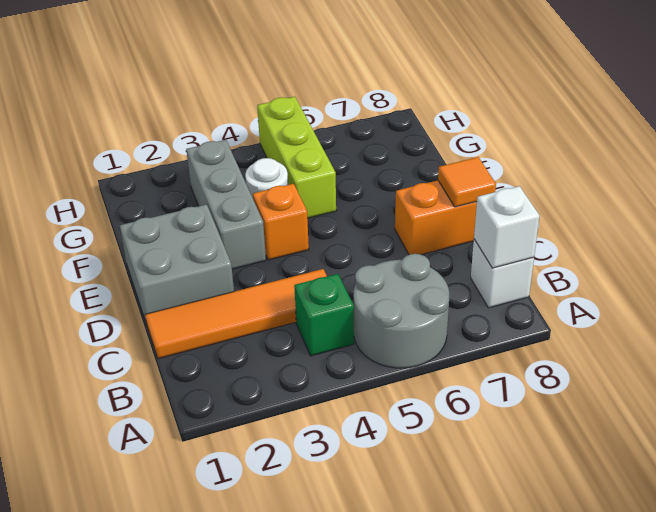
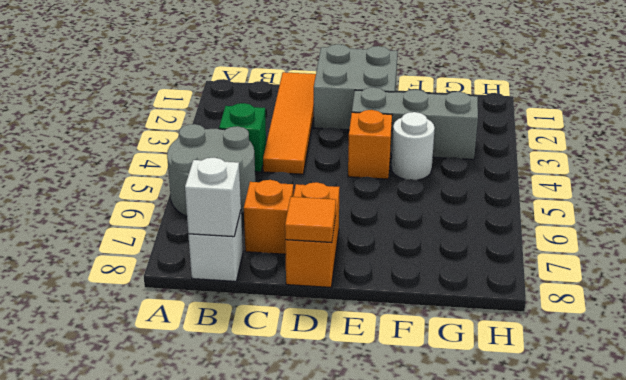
none -> orange brick C7 level 1
lime brick F5:H5 level 1 -> none

